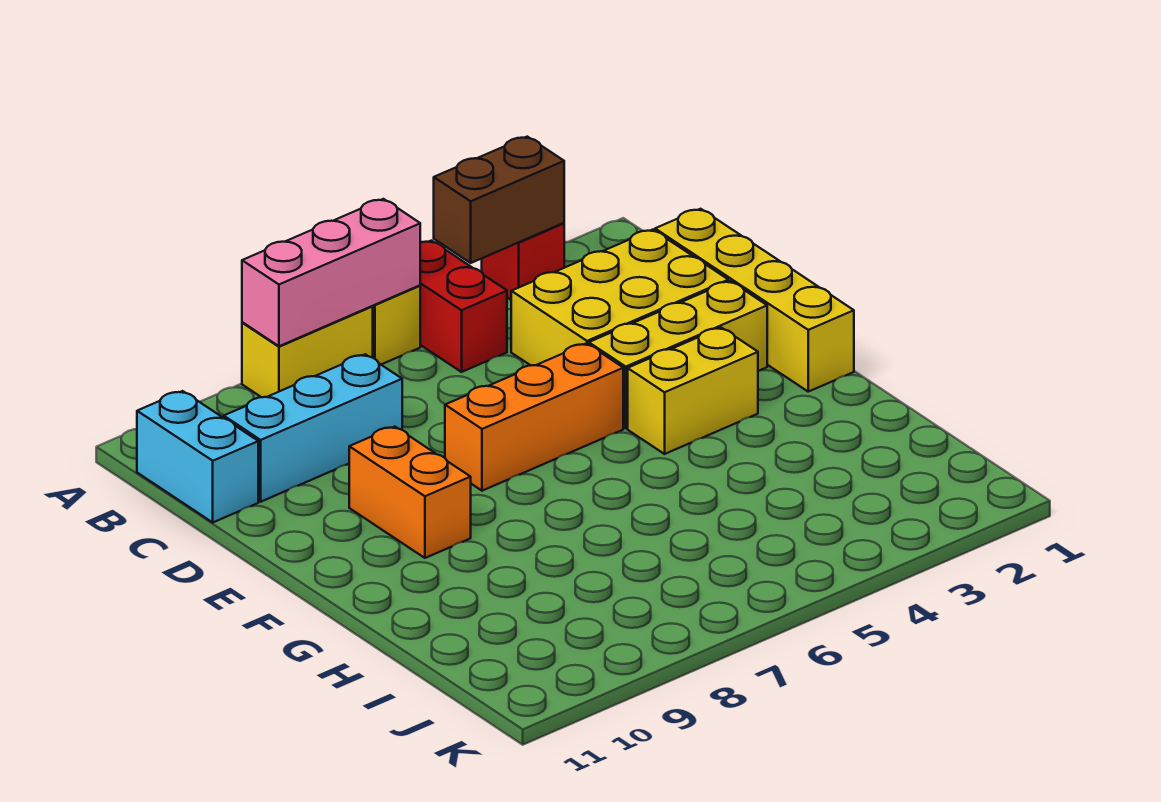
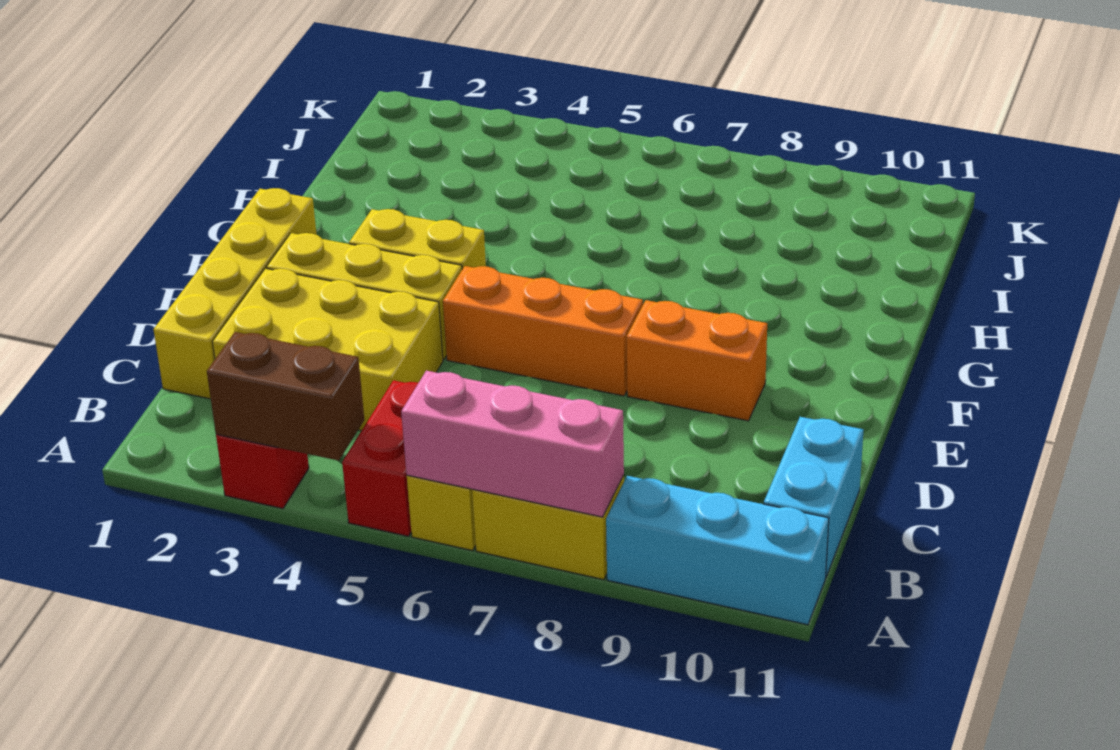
cyan brick C8:C10 level 1 -> cyan brick A9:A11 level 1
orange brick E9:F9 level 1 -> orange brick E8:E9 level 1

